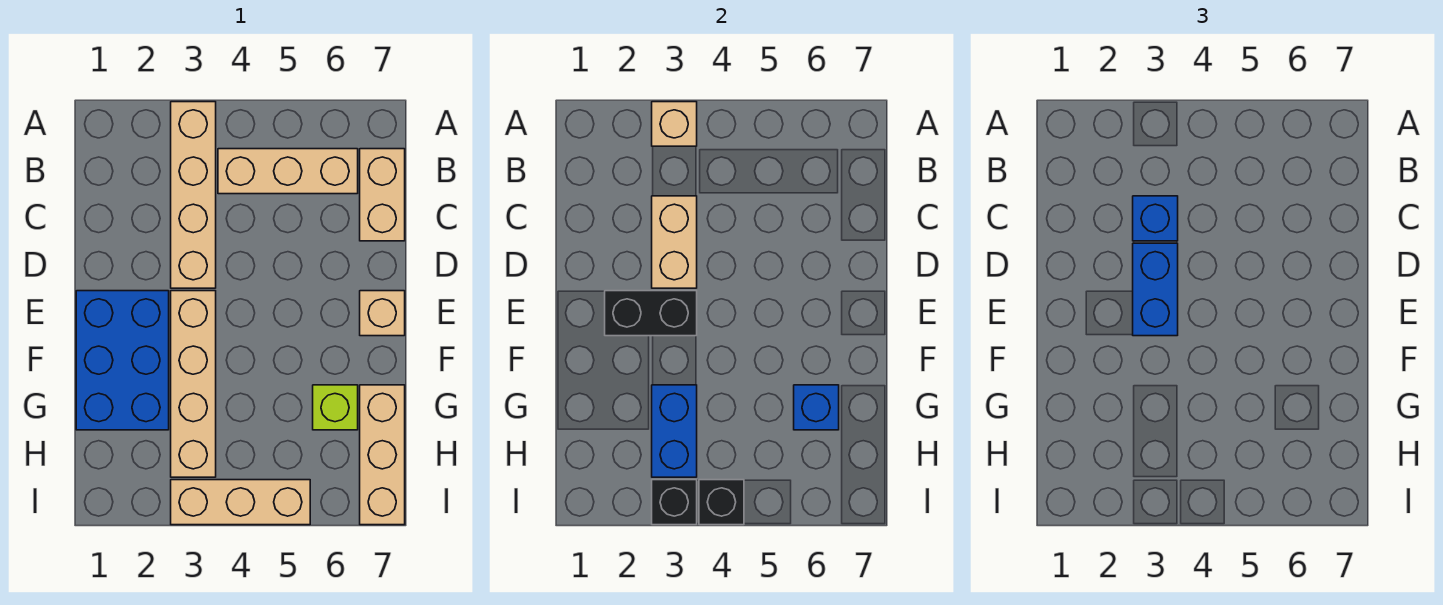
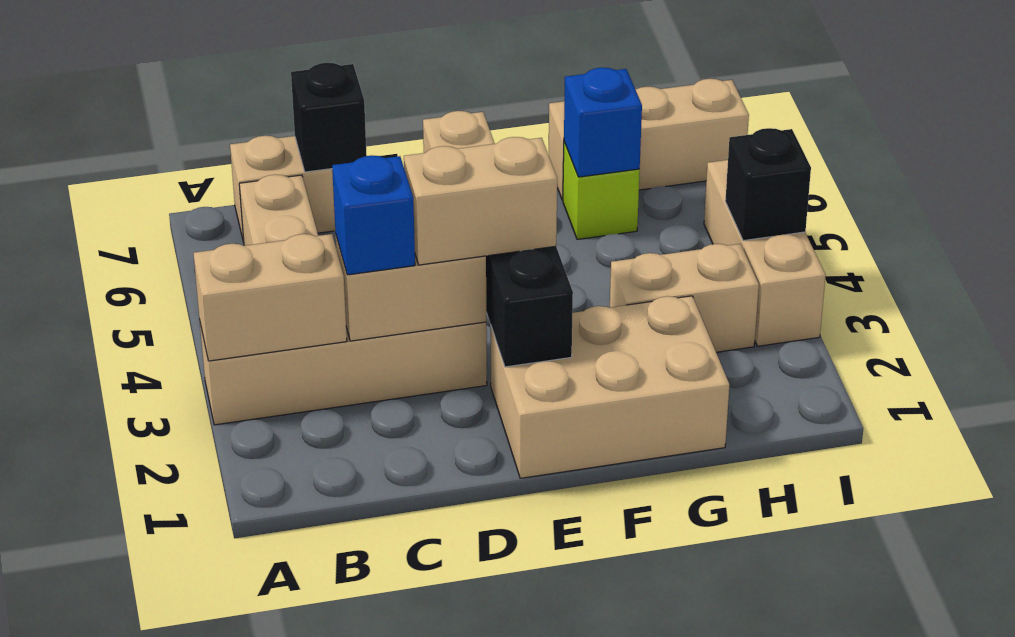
tan brick A3 level 2 -> tan brick A3:B3 level 2
blue brick D3:E3 level 3 -> tan brick D3:E3 level 3
blue brick E1:G2 level 1 -> tan brick E1:G2 level 1
tan brick E3:H3 level 1 -> tan brick G3:H3 level 1
blue brick G3:H3 level 2 -> none
black brick I3 level 2 -> black brick C7 level 2

